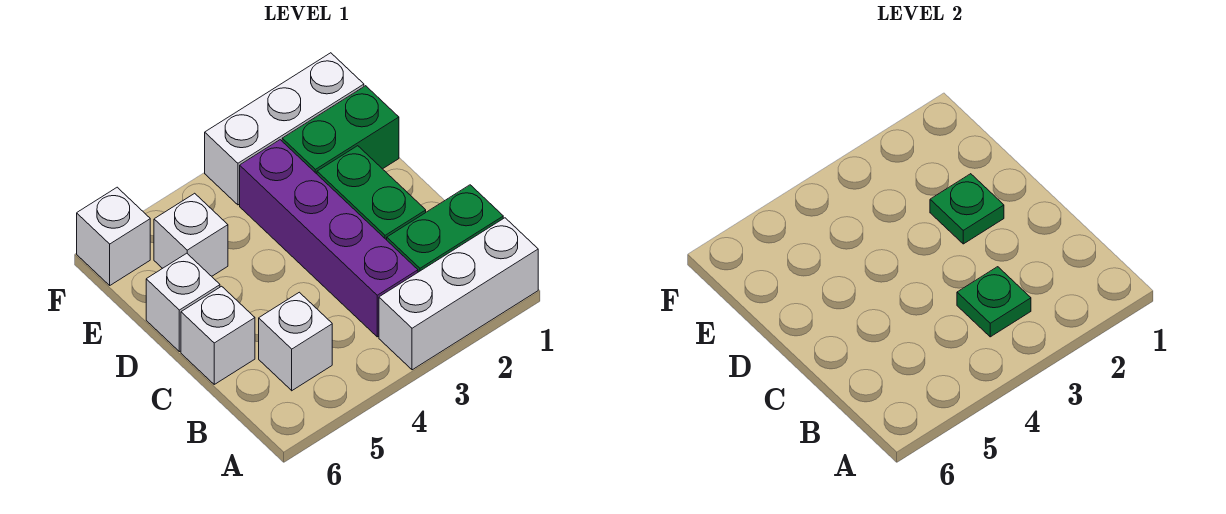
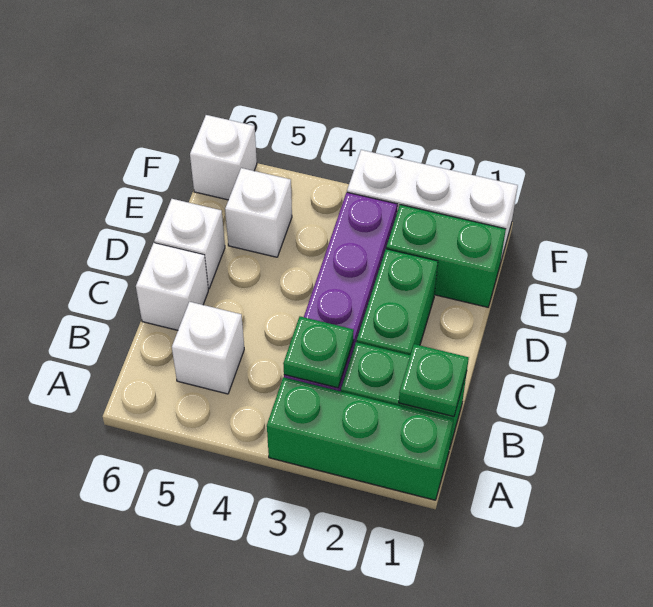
white brick A1:A3 level 1 -> green brick A1:A3 level 1
green plate D2 level 2 -> green plate B1 level 2

